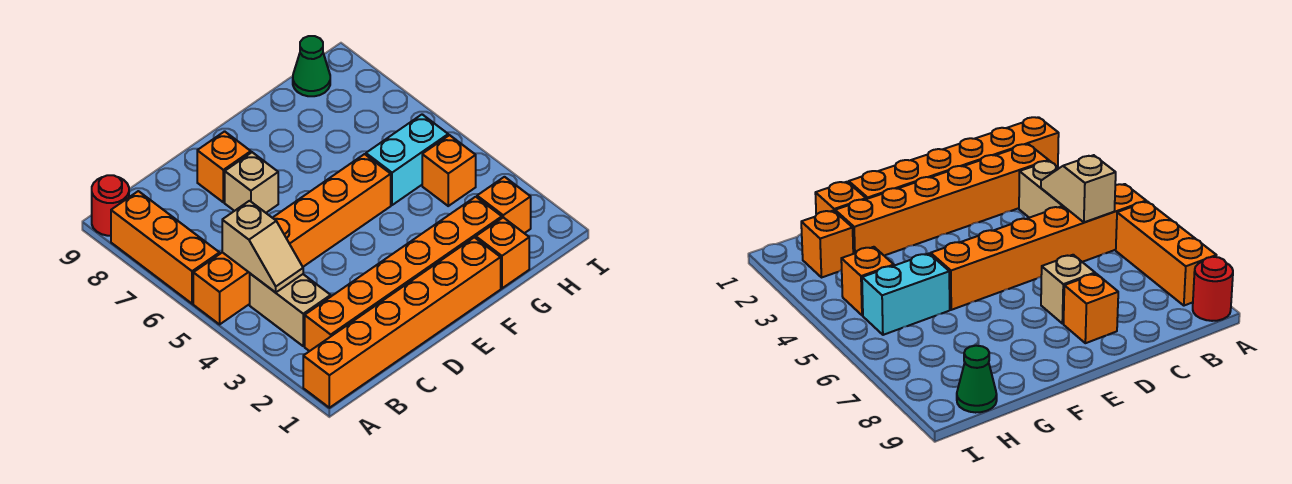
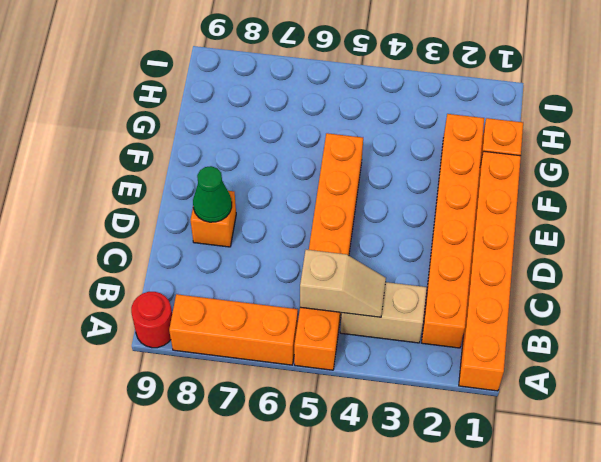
tan brick D7 level 1 -> none
cyan brick G5:H5 level 1 -> none
orange brick H2 level 1 -> none
orange brick H4 level 1 -> none
green cone H9 level 1 -> green cone D8 level 2

